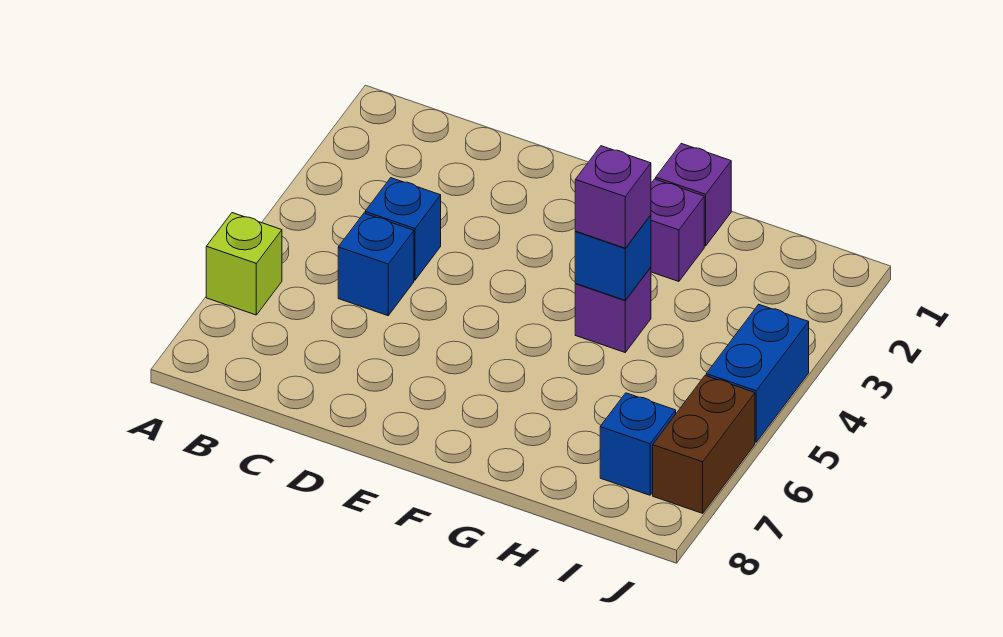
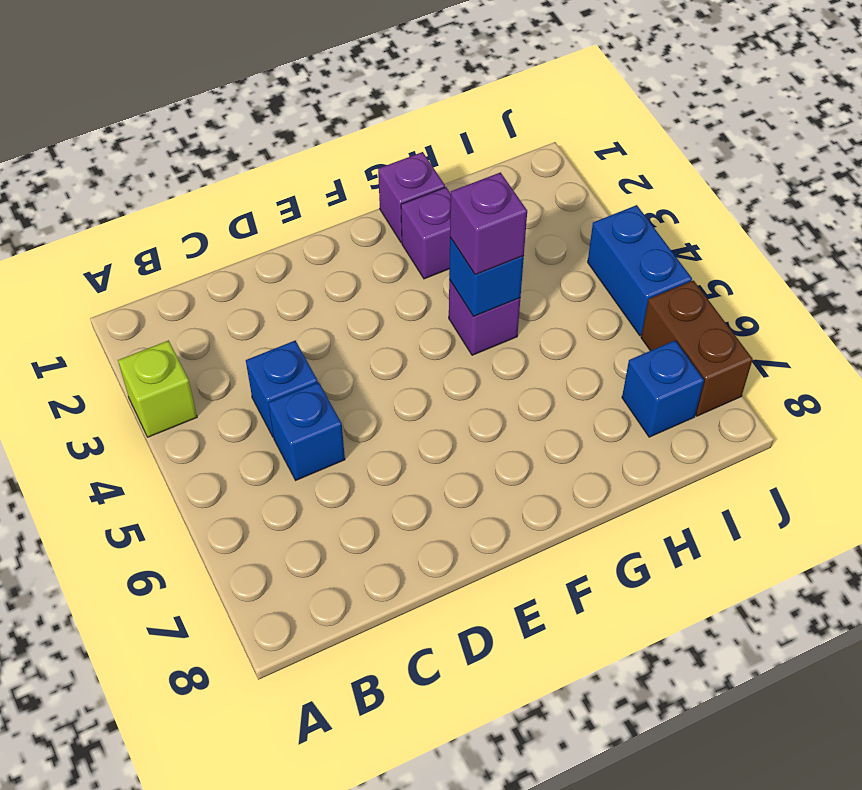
lime brick A6 level 1 -> lime brick A3 level 1

